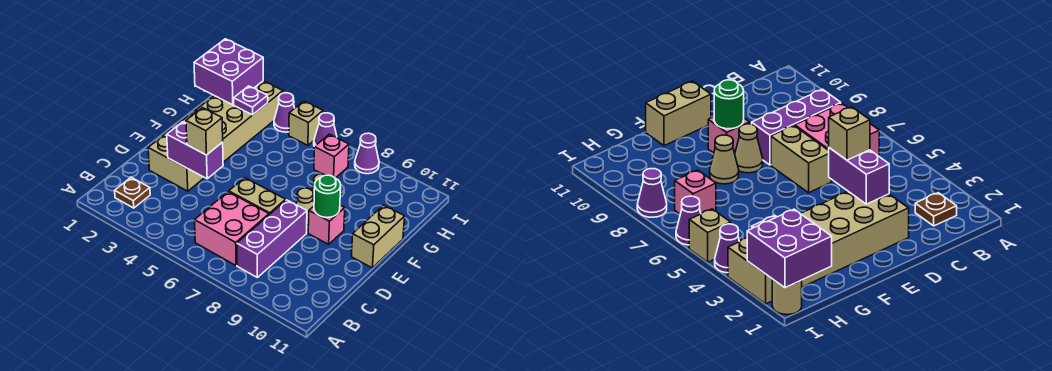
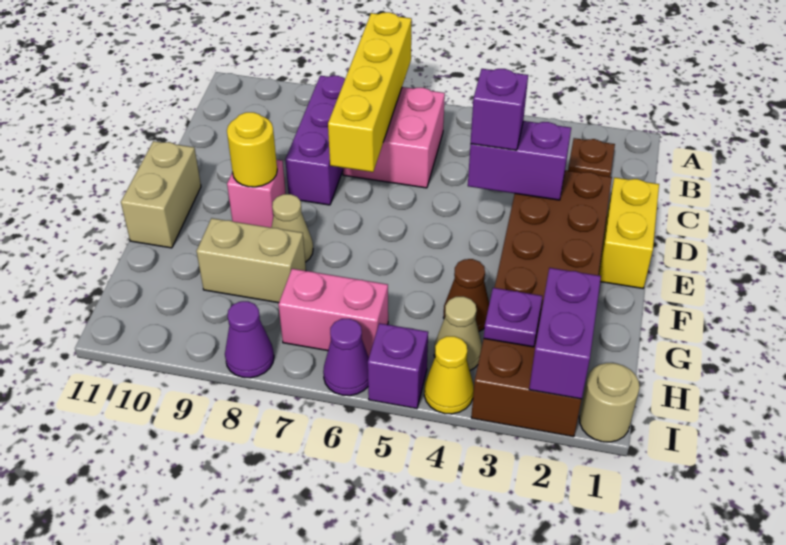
none -> yellow brick A7:D7 level 2
none -> yellow brick D1:E1 level 1
tan brick D2:I3 level 1 -> brown brick D2:I3 level 1
tan brick D4 level 3 -> purple brick D4 level 3
tan brick D6:D7 level 1 -> tan brick G8:G9 level 1
tan cone E8 level 1 -> tan cone H4 level 1
green round brick E9 level 2 -> yellow round brick E9 level 2
none -> brown cone G4 level 1
purple brick H1:I2 level 2 -> purple brick H2:I2 level 2
pink brick H7 level 1 -> pink brick H6:H7 level 1
purple cone I4 level 1 -> yellow cone I4 level 1
tan brick I5 level 1 -> purple brick I5 level 1

